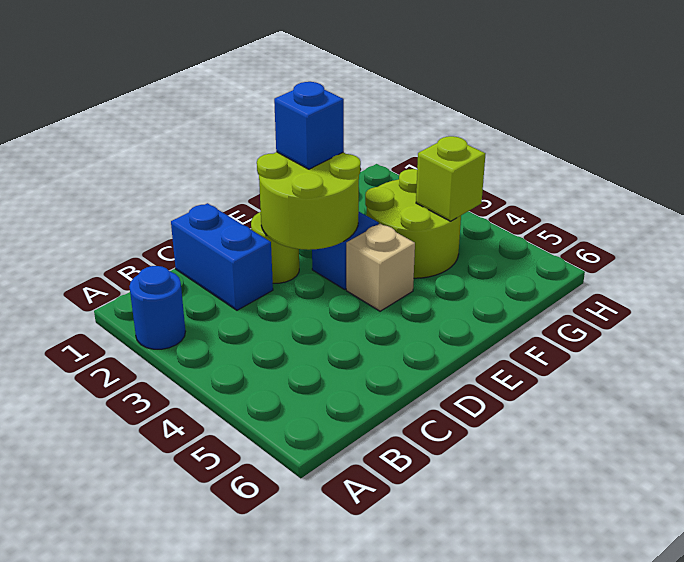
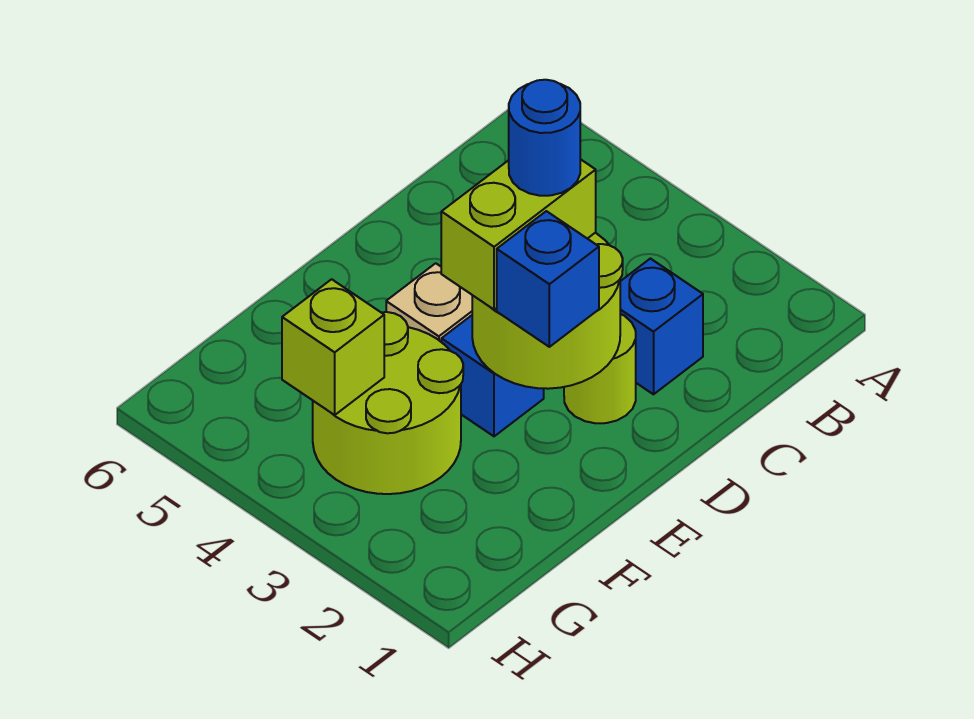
blue round brick A2 level 1 -> blue round brick D3 level 4
blue brick C1:C2 level 1 -> blue brick C2 level 1
none -> lime brick D3:E3 level 3

